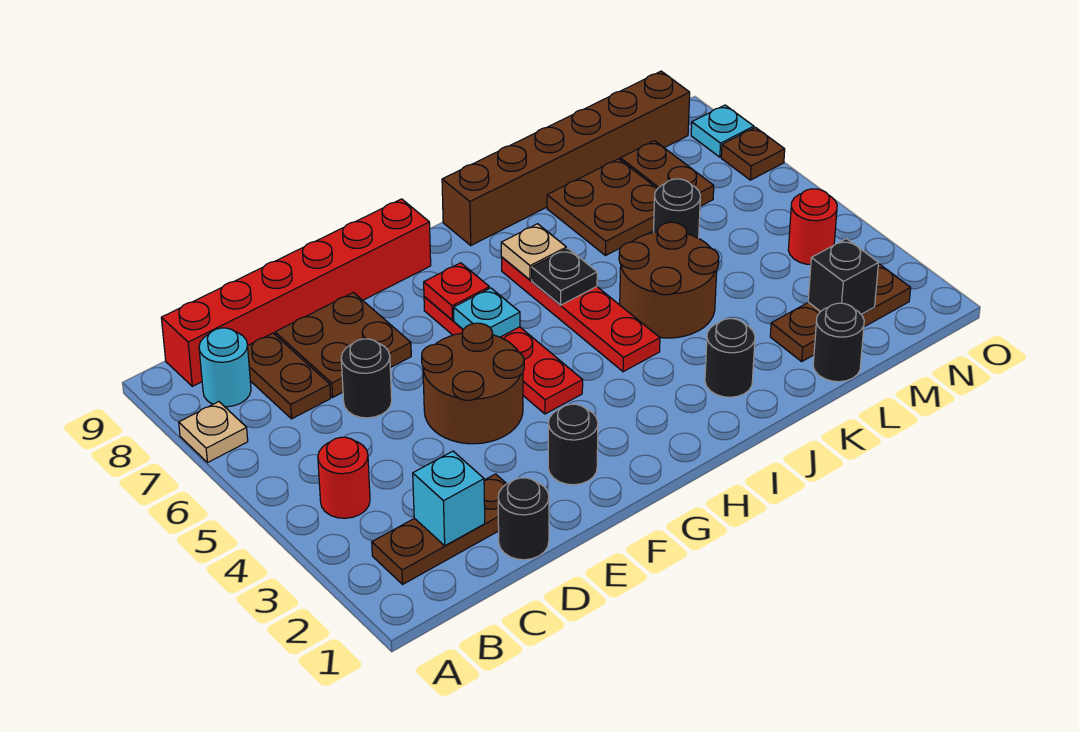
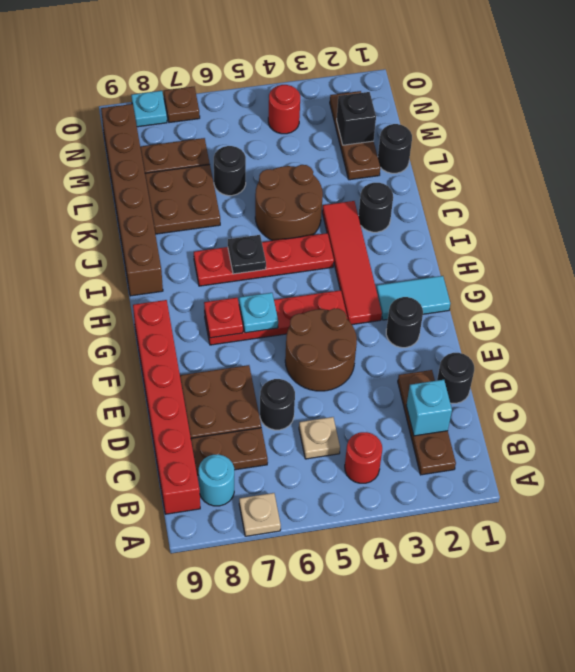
none -> cyan tile G1:G2 level 1
none -> red tile G3:J3 level 1
tan plate I7 level 2 -> tan plate C5 level 1

